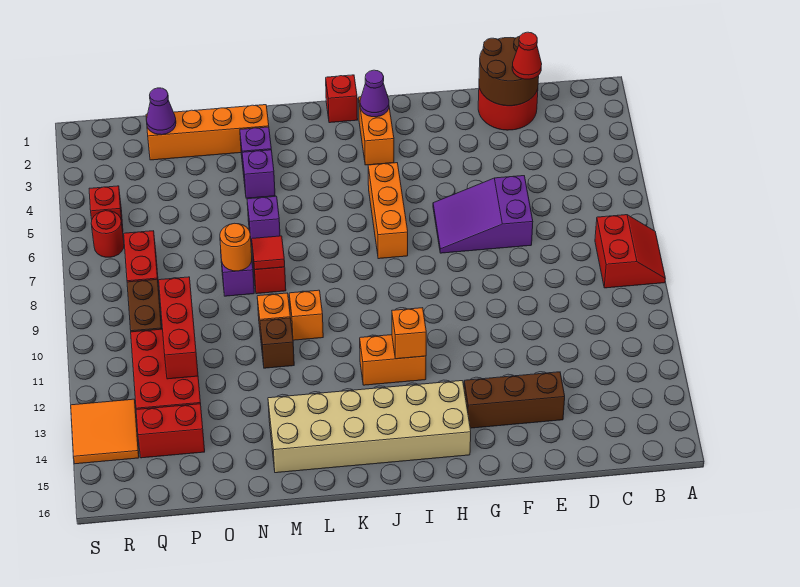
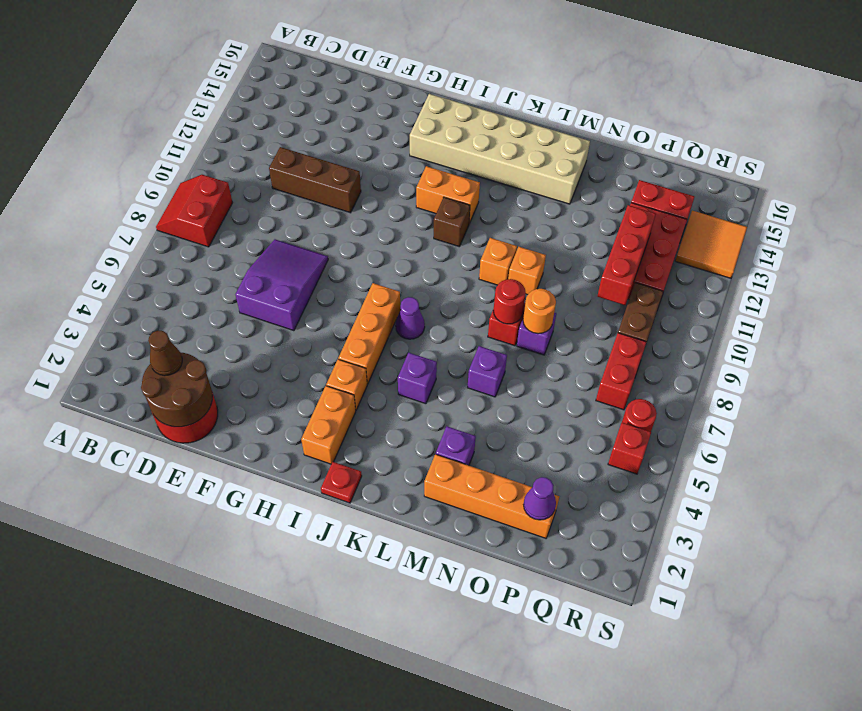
red cone D2 level 3 -> brown cone D2 level 3
purple slope E6:G7 level 1 top E -> purple slope E6:F8 level 1 top 6
brown brick E14:G14 level 1 -> brown brick D11:F11 level 1
purple cone I2 level 2 -> purple cone J7 level 1
orange brick I12 level 2 -> orange brick I4 level 1
red brick J1 level 1 -> red plate J1 level 1
purple brick M4 level 1 -> purple brick K5 level 1
red tile M8 level 2 -> red round brick M8 level 2
brown brick M11 level 1 -> brown brick J11 level 1

